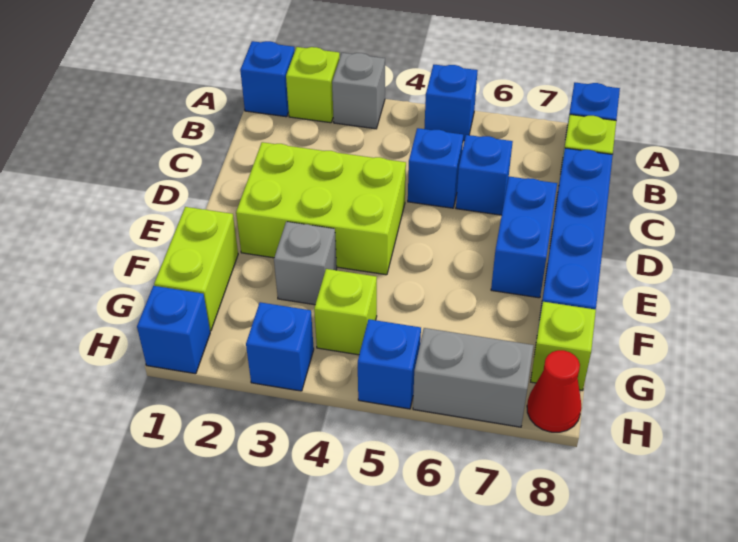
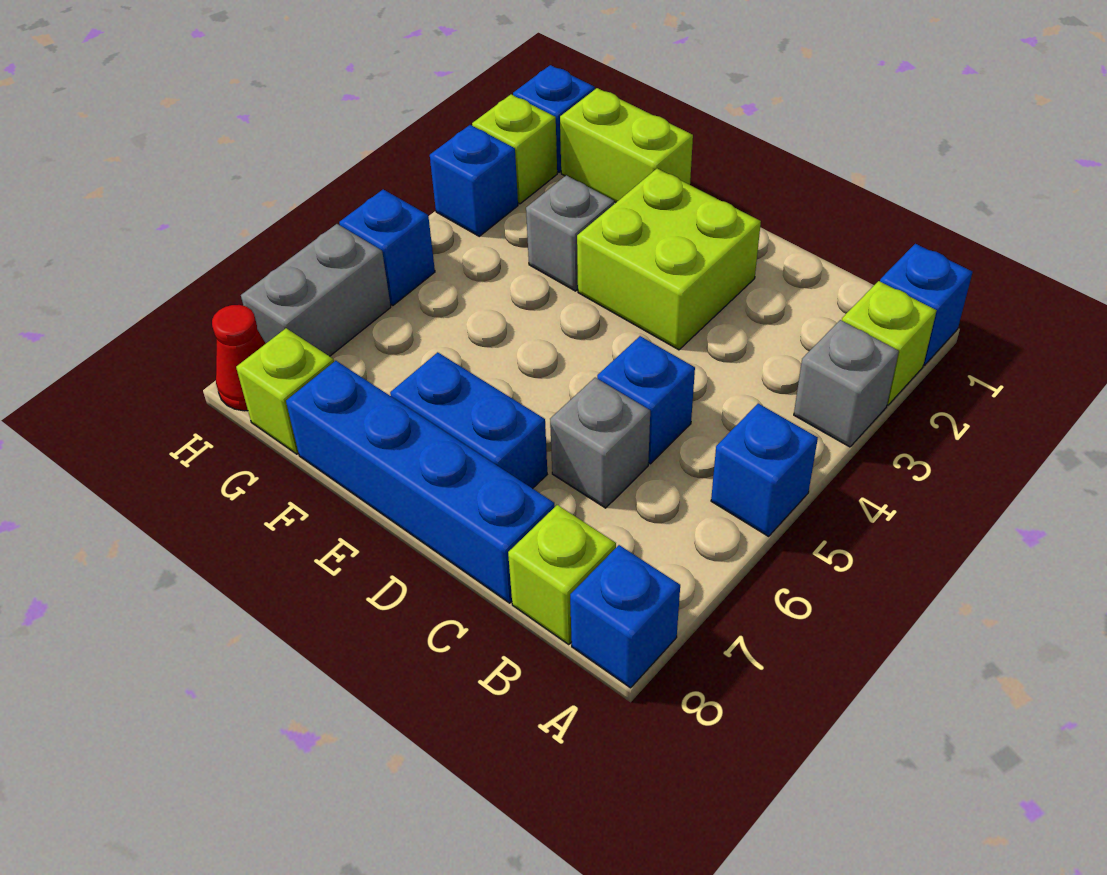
blue brick C6 level 1 -> grey brick C6 level 1
lime brick D2:E4 level 1 -> lime brick D2:E3 level 1
lime brick G4 level 1 -> lime brick H2 level 1

